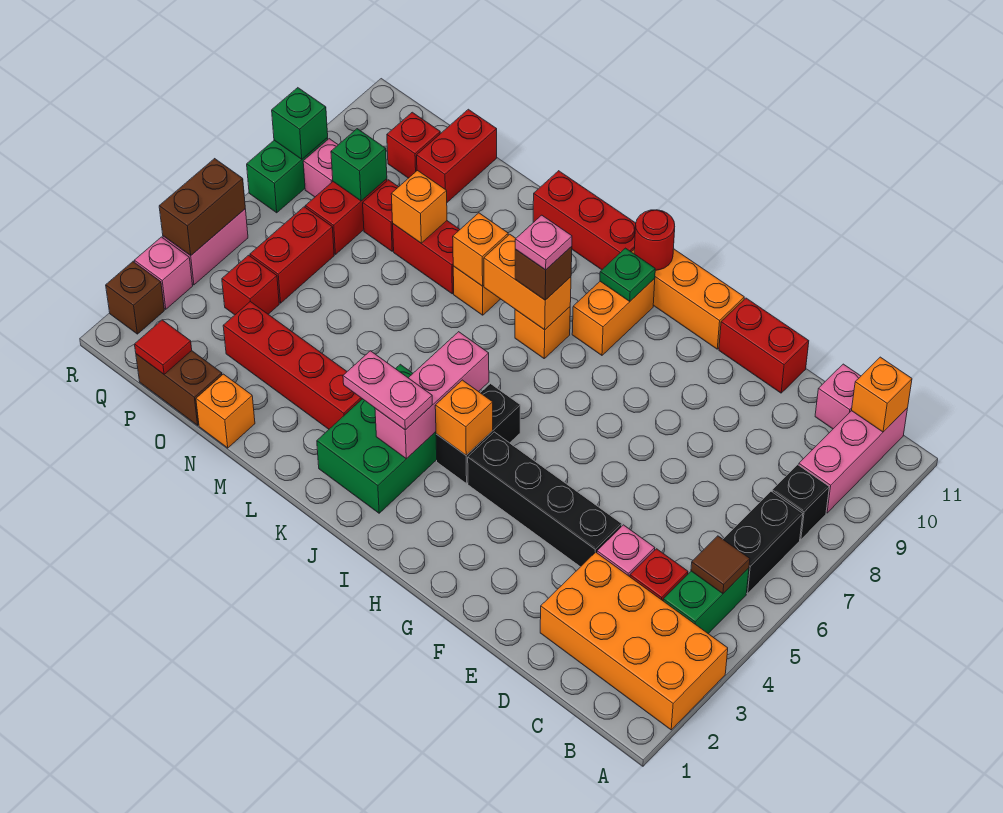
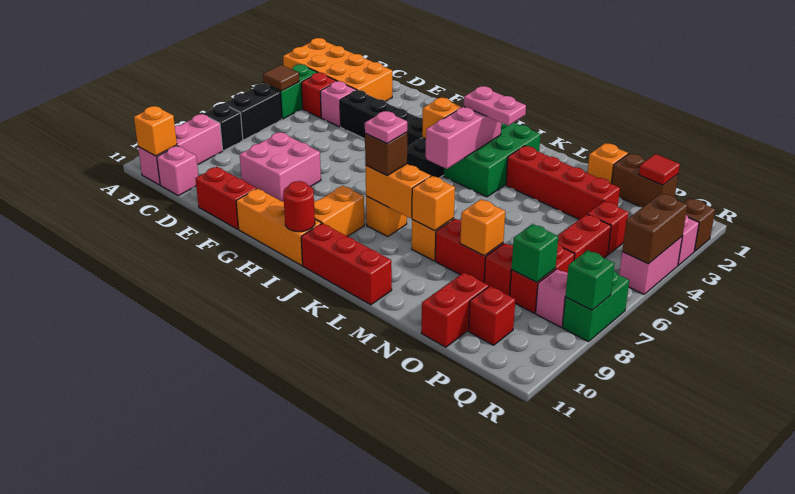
none -> pink brick E8:F9 level 1
green plate I10 level 2 -> none

